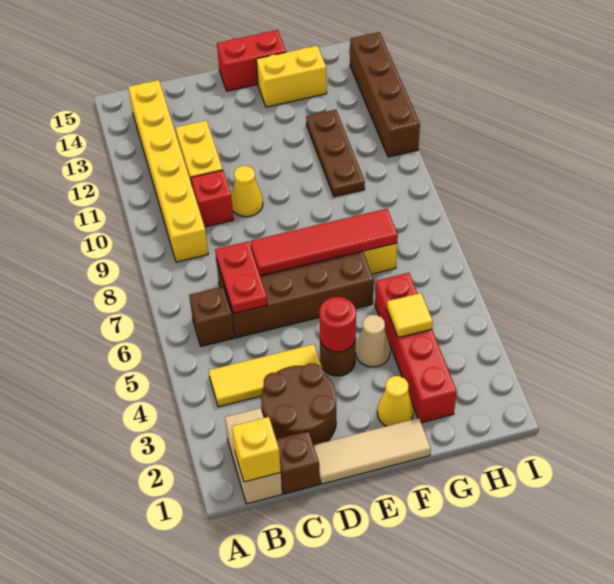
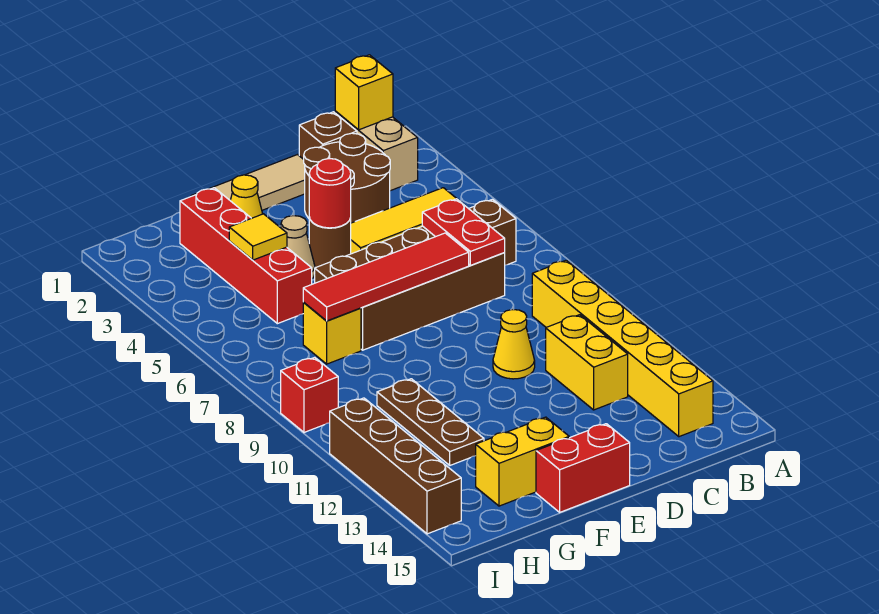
red brick C10 level 1 -> red brick I9 level 1

